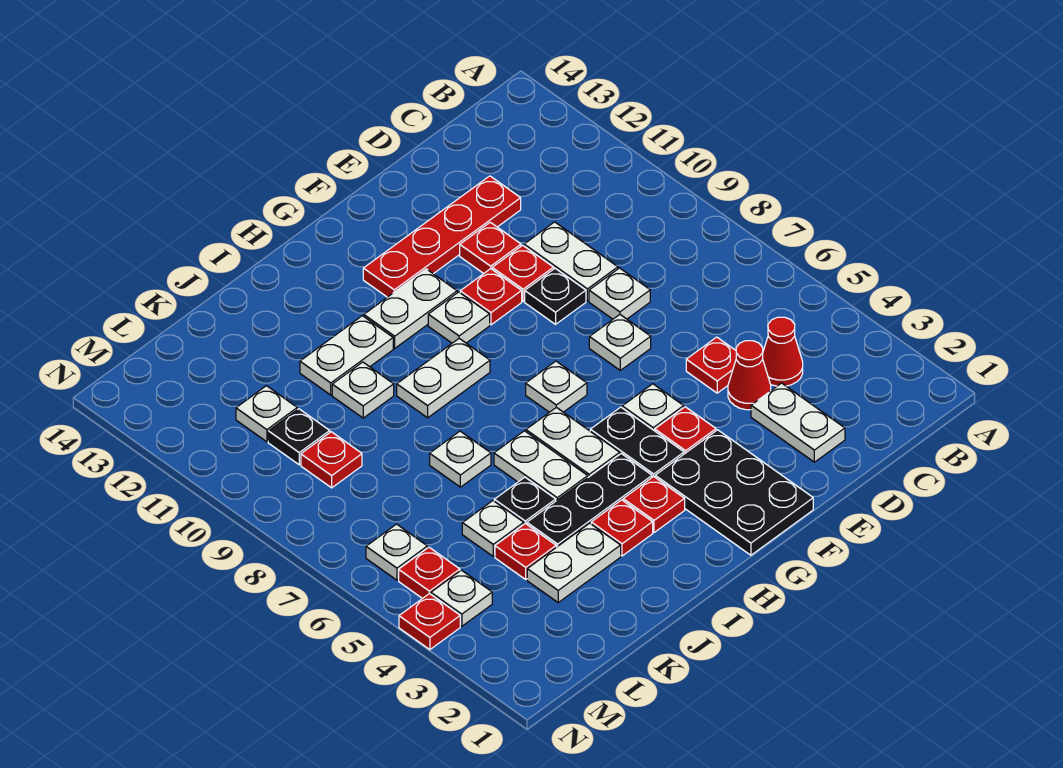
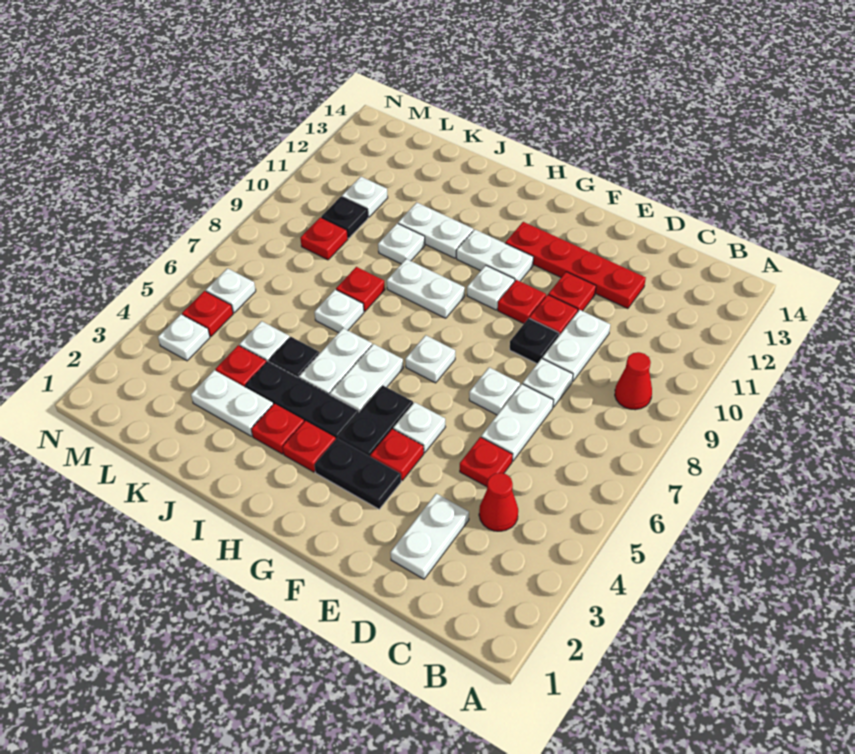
red cone D4 level 1 -> red cone B9 level 1
none -> white plate D6:D7 level 1
black plate F1:G3 level 1 -> black plate F3:G3 level 1
red plate N4 level 1 -> red plate J8 level 1

